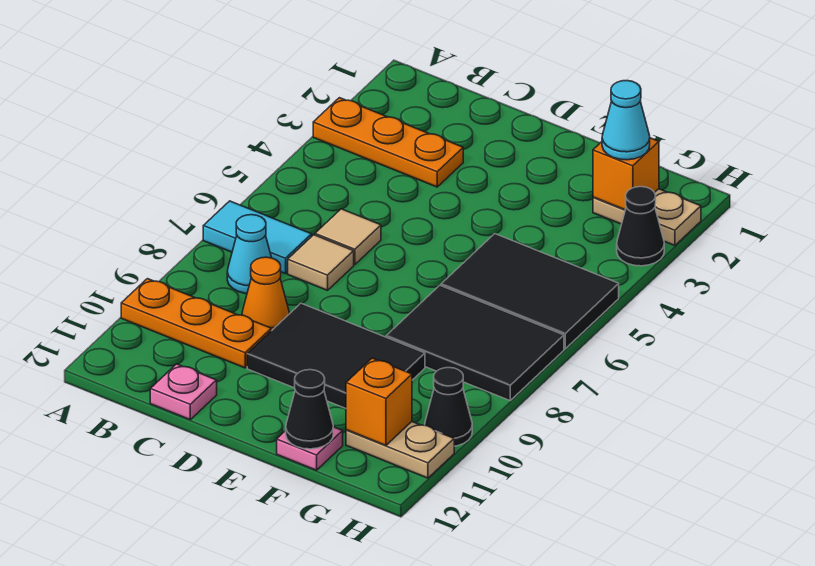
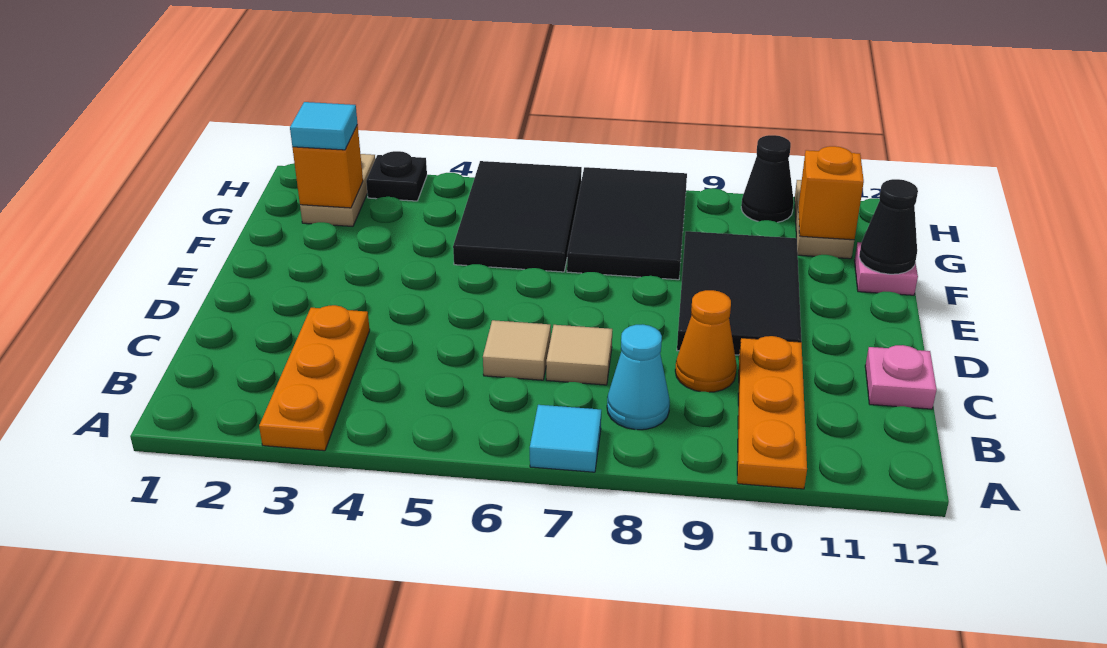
cyan tile A7:B7 level 1 -> cyan tile A7 level 1
cyan cone G2 level 3 -> cyan tile G2 level 3
black cone H3 level 1 -> black plate H3 level 1

